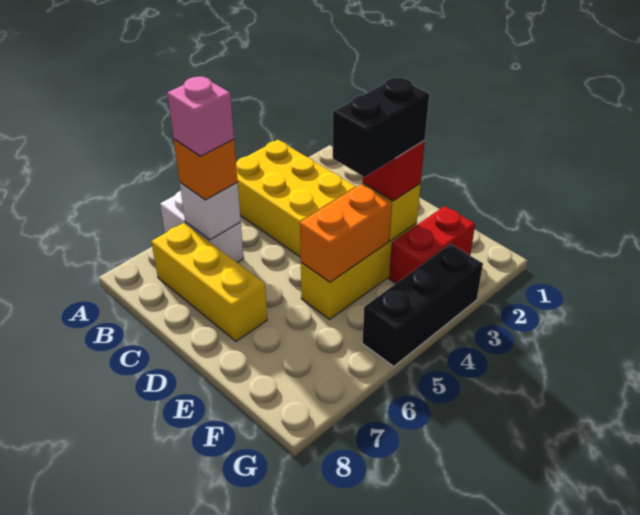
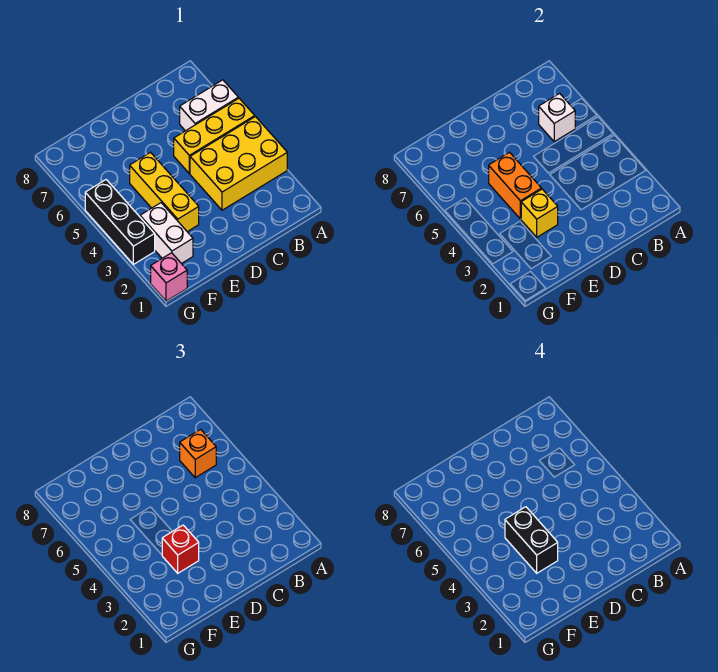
pink brick B6 level 4 -> pink brick G1 level 1
yellow brick B7:D7 level 1 -> yellow brick A5:C5 level 1
red brick F2:F3 level 1 -> white brick F2:F3 level 1

